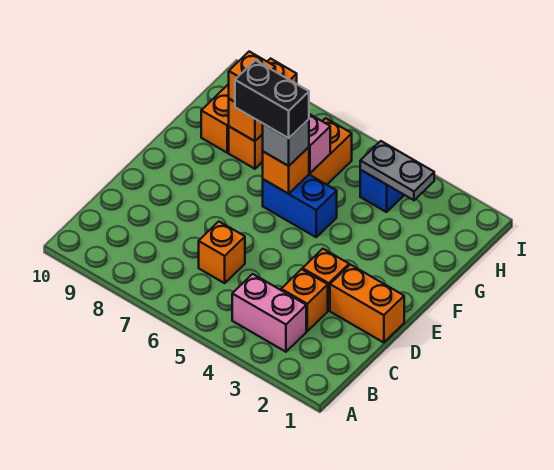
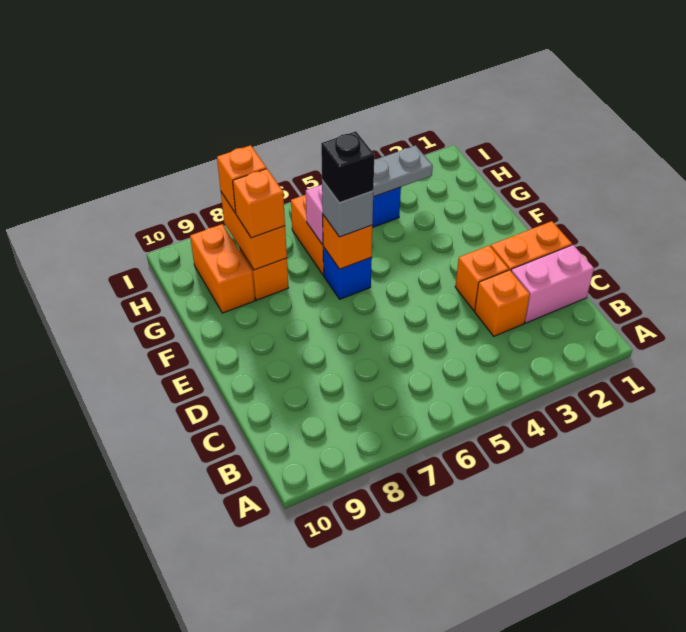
pink brick B3:B4 level 1 -> pink brick C1:C2 level 1
orange brick C6 level 1 -> orange brick H8 level 3
blue brick F5:F6 level 1 -> blue brick F6 level 1
black brick F6:F7 level 4 -> black brick F6 level 4

